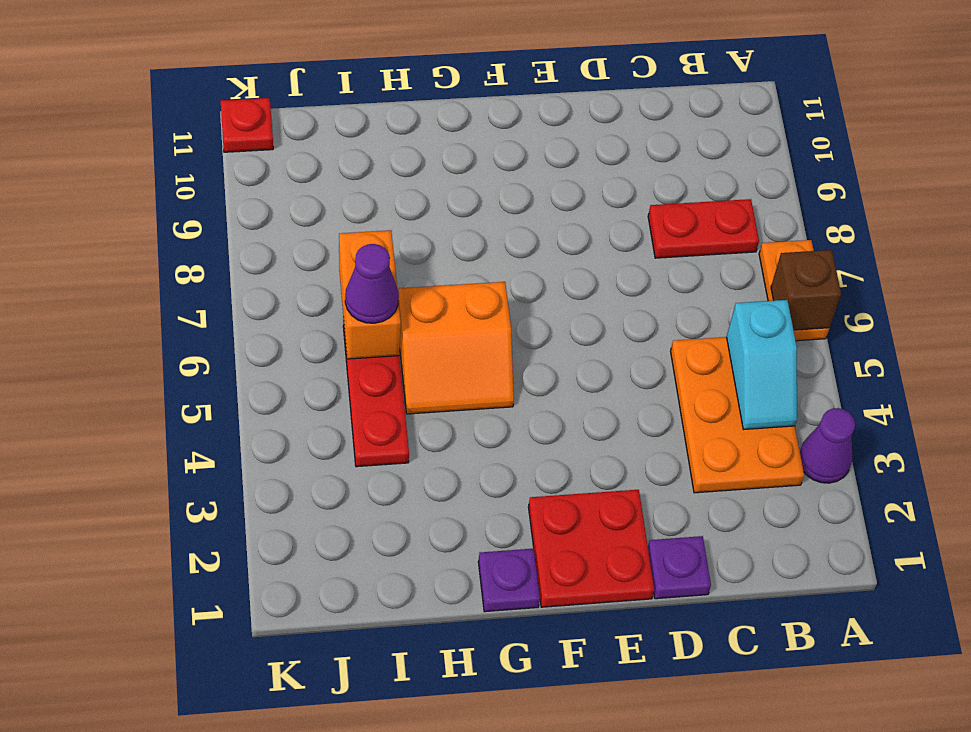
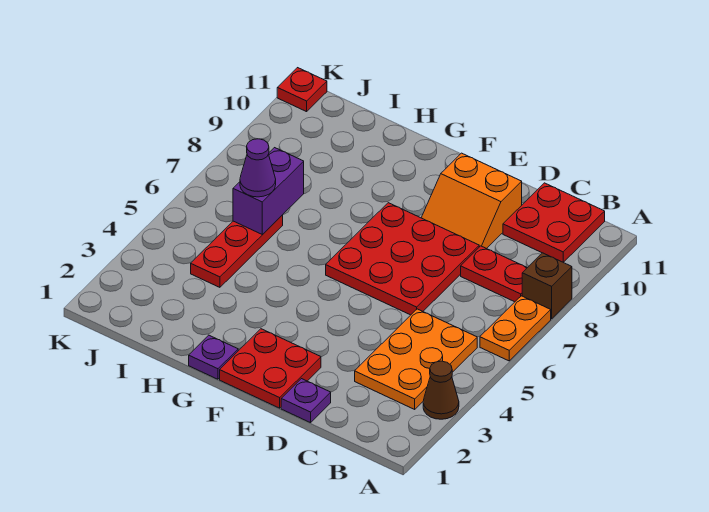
purple cone A3 level 1 -> brown cone A3 level 1
brown brick A6 level 2 -> brown brick A8 level 1
cyan slope B4:B5 level 2 top 5 -> none
none -> red plate B10:C11 level 1
none -> red plate D6:F8 level 1
orange slope G5:H6 level 1 top 6 -> orange slope D9:E10 level 1 top 10
orange brick I6:I7 level 2 -> purple brick I6:I7 level 2

